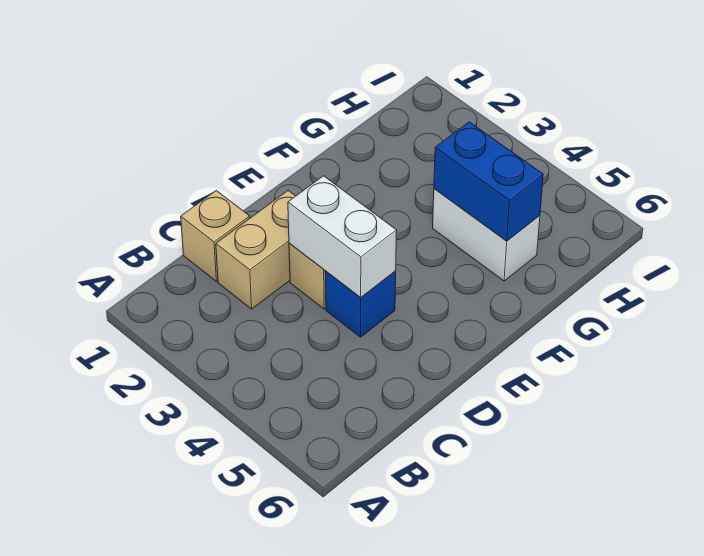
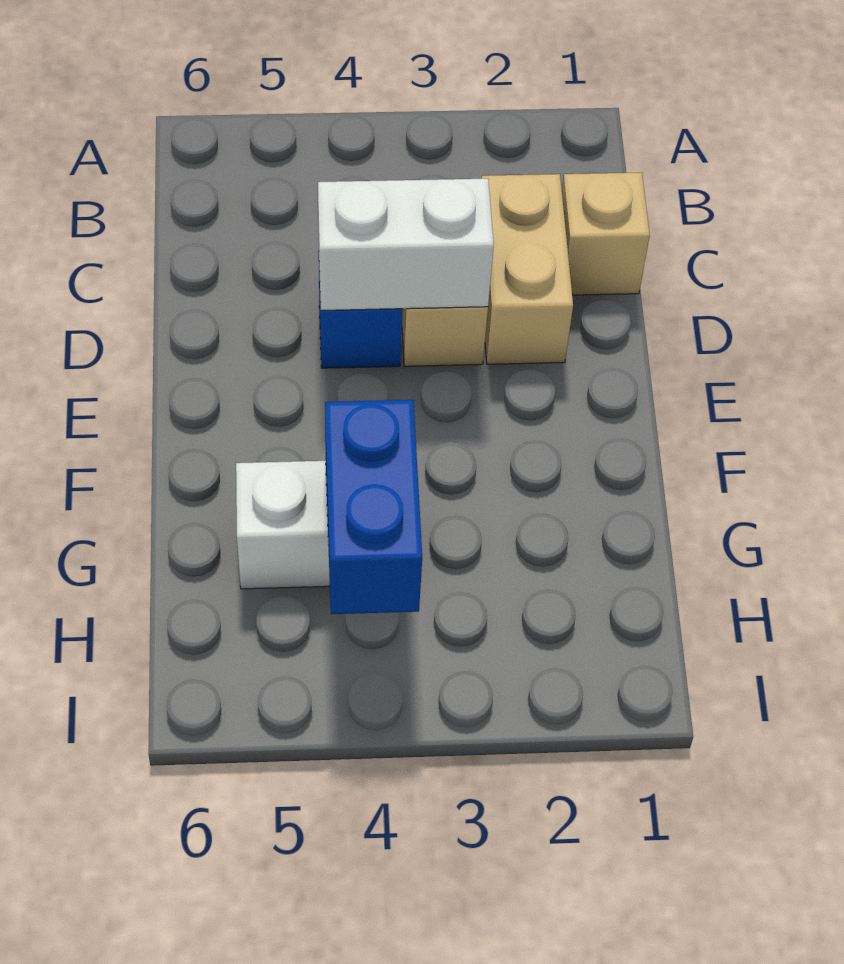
blue brick G4:G5 level 2 -> blue brick G4:H4 level 2

